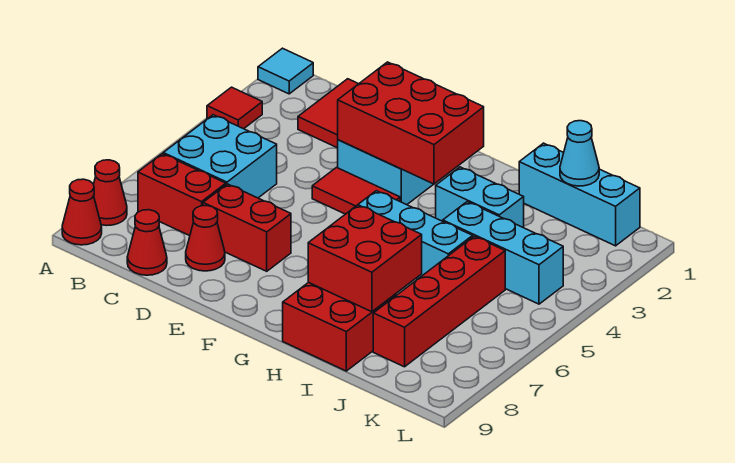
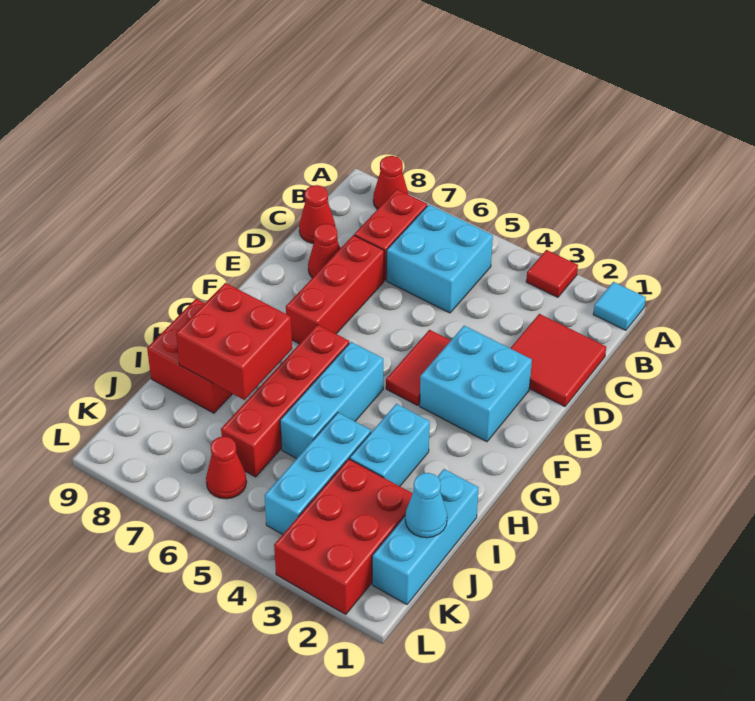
red cone A9 level 1 -> red cone K6 level 1
red brick D7:E7 level 1 -> red brick D7:F7 level 1
red brick E2:G3 level 2 -> red brick J2:L3 level 1
red brick J5:J8 level 1 -> red brick G6:J6 level 1

